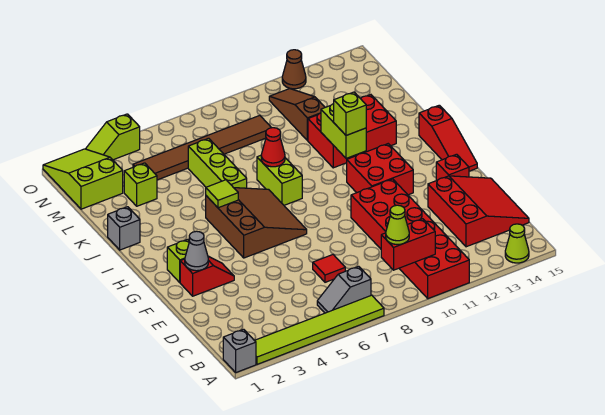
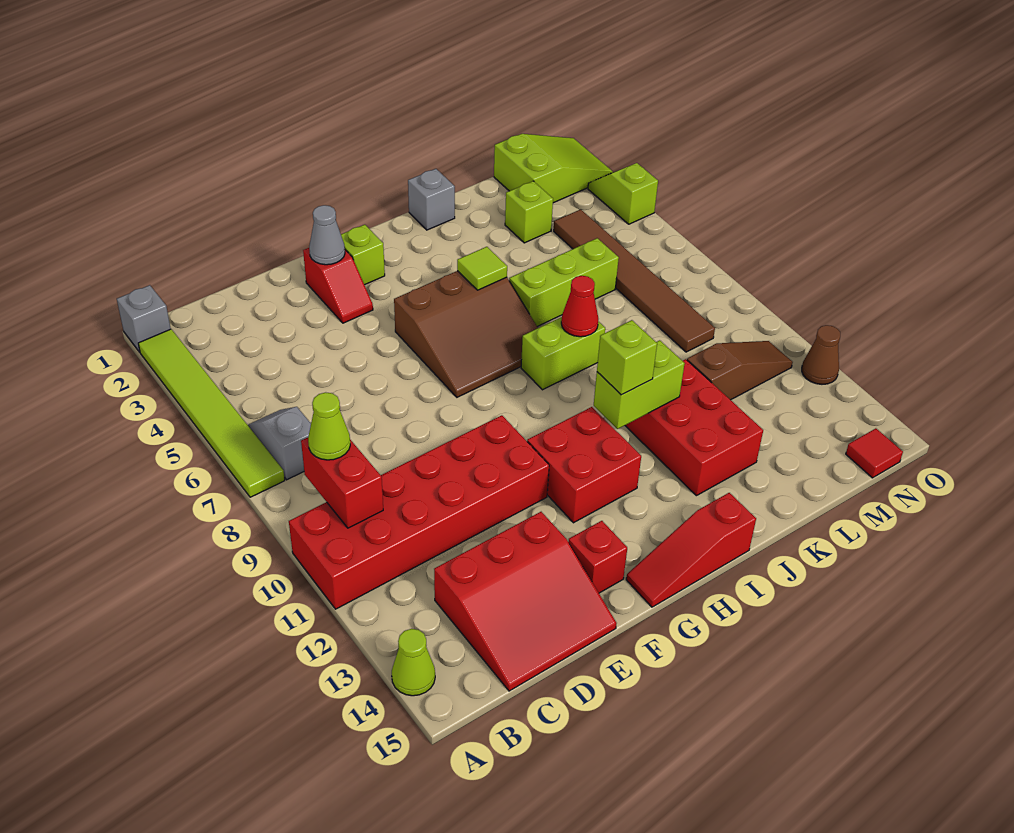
red tile D7 level 1 -> red tile N15 level 1

